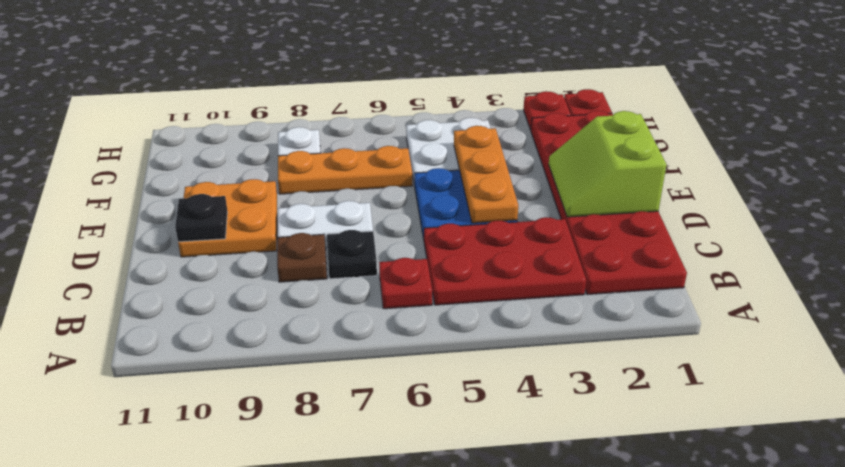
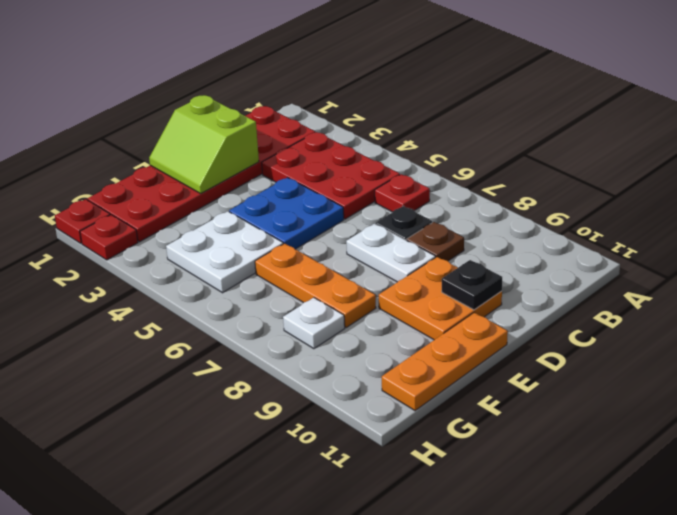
lime slope D1:E2 level 2 top 1 -> lime slope D1:E2 level 2 top D
orange plate D4:F4 level 2 -> orange plate E11:G11 level 1

